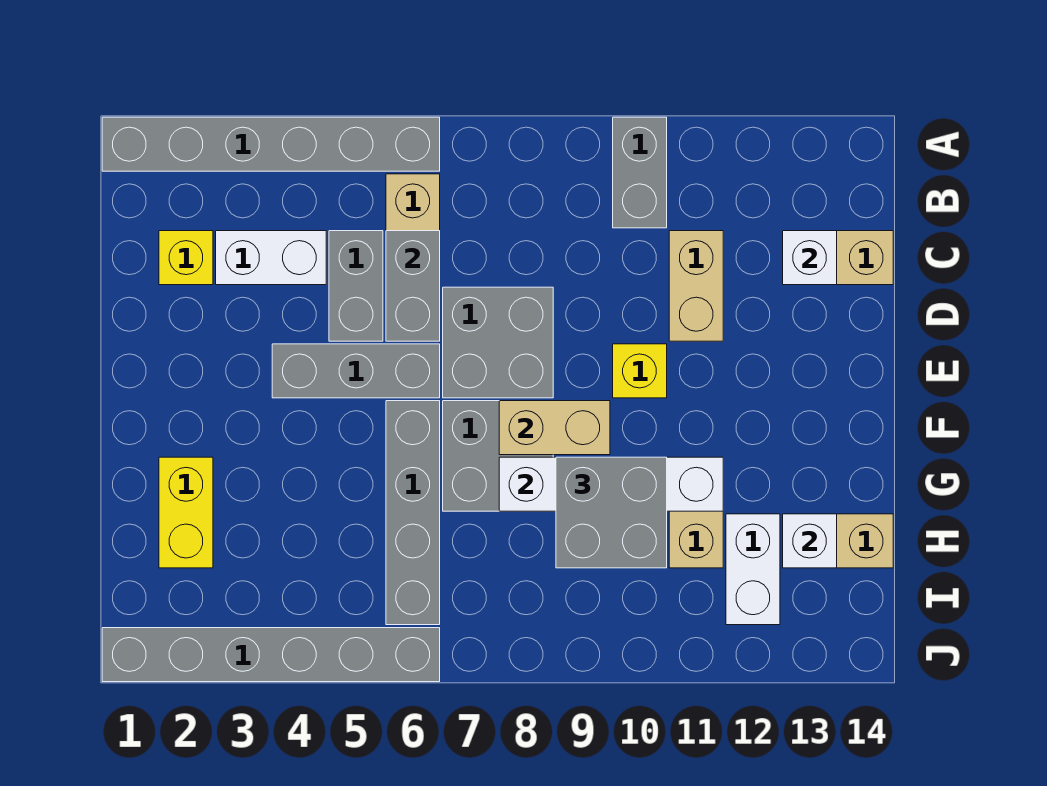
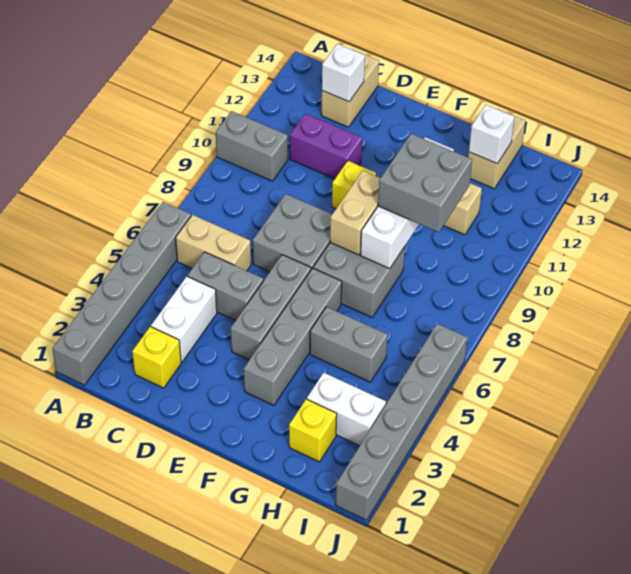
grey brick C6:D6 level 2 -> grey brick G5:H5 level 1
tan brick C11:D11 level 1 -> purple brick C11:D11 level 1
grey brick F6:I6 level 1 -> grey brick F3:F6 level 1
yellow brick G2:H2 level 1 -> yellow brick H2 level 1
white brick H12:I12 level 1 -> white brick H3:I3 level 1

